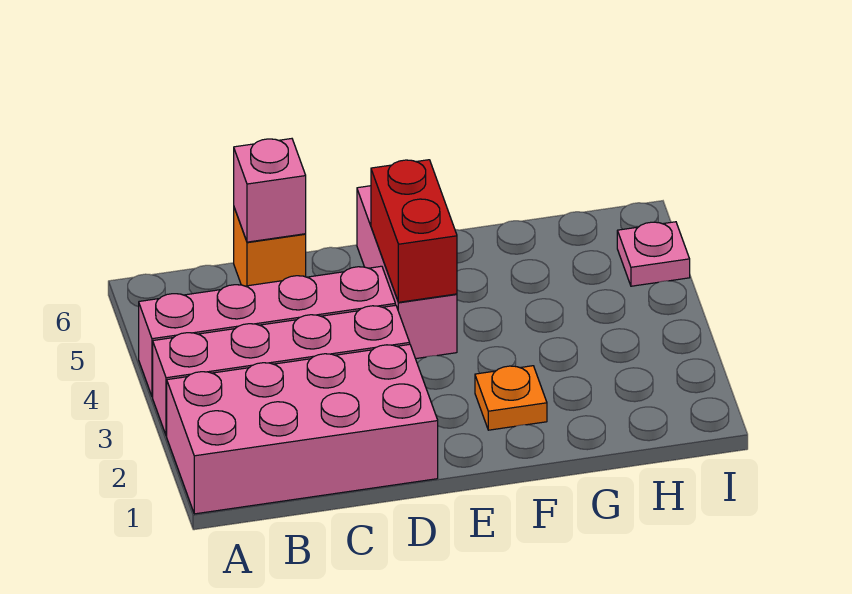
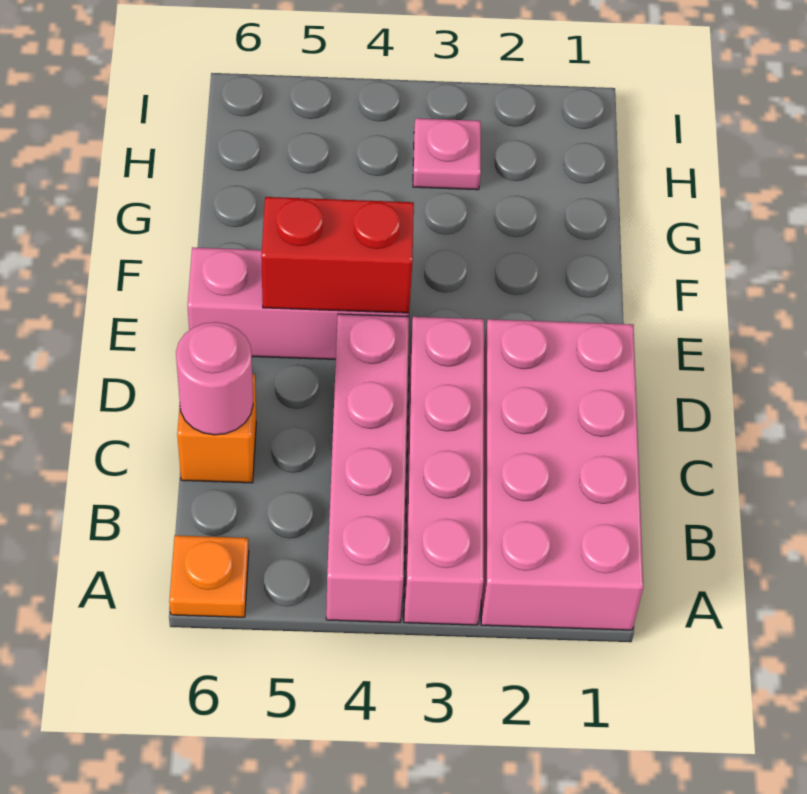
pink brick C6 level 2 -> pink round brick C6 level 2
orange plate F2 level 1 -> orange plate A6 level 1
pink plate I5 level 1 -> pink plate H3 level 1

